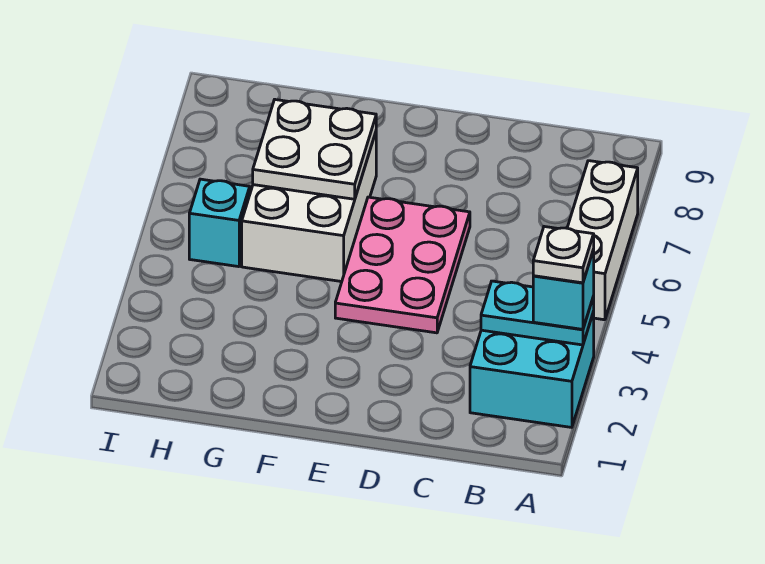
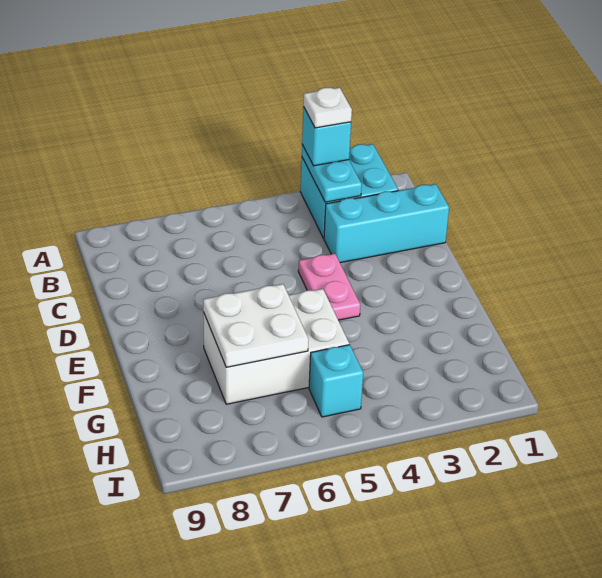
white brick A5:A7 level 1 -> none
none -> cyan brick C1:C3 level 1
pink plate D4:E6 level 1 -> pink plate D4:E4 level 1

